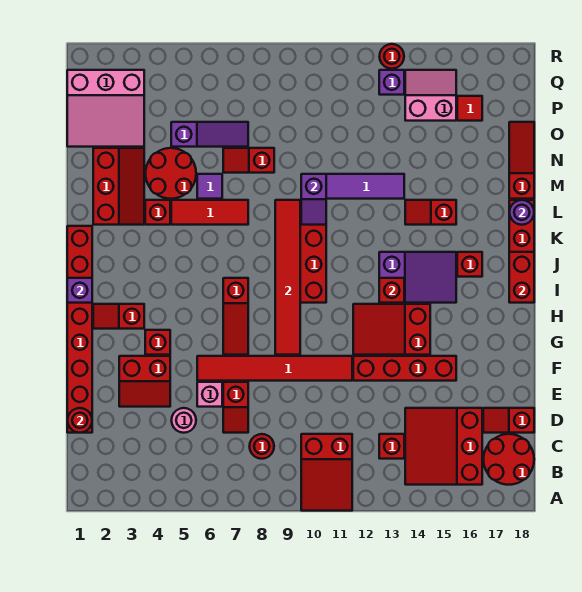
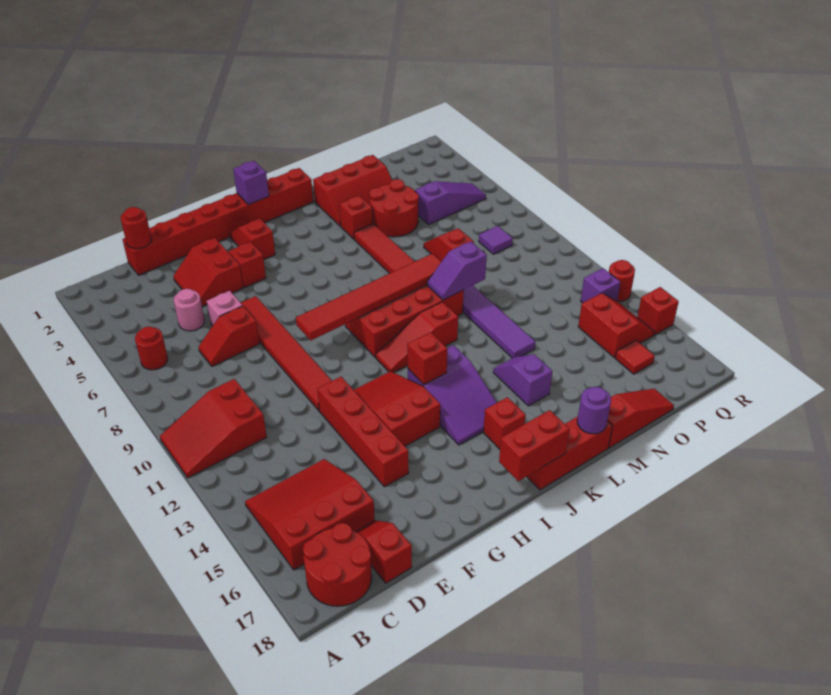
red round brick C8 level 1 -> red round brick B6 level 1
red brick C13 level 1 -> red brick R15 level 1
red slope G7:I7 level 1 top I -> red slope I11:K11 level 1 top K
red slope L14:L15 level 1 top 15 -> purple slope L14:L15 level 1 top 15
purple tile M6 level 1 -> purple tile P8 level 1
pink slope O1:Q3 level 1 top Q -> none
purple slope O5:O7 level 1 top 5 -> purple slope O5:Q5 level 1 top O
pink slope P14:Q15 level 1 top P -> red slope P14:Q15 level 1 top P

